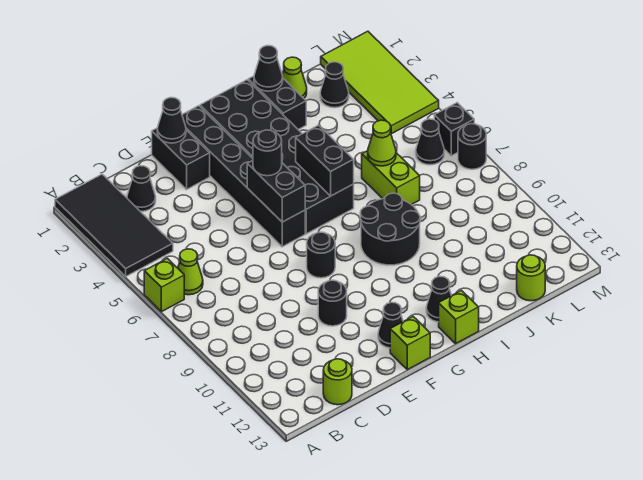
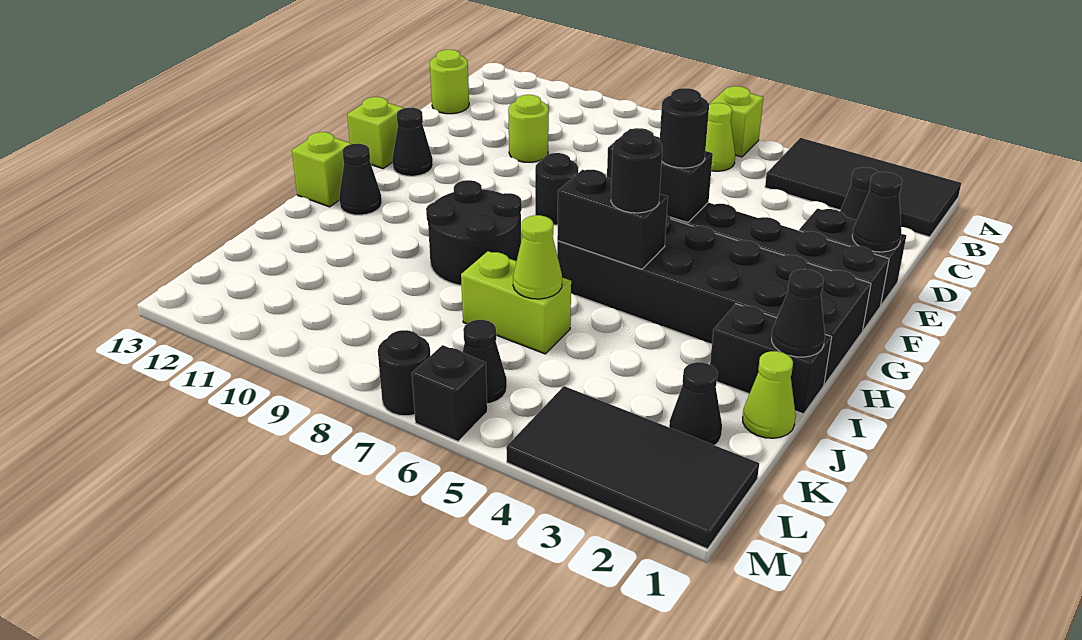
black round brick E10 level 1 -> black round brick H5 level 3
lime round brick K13 level 1 -> lime round brick D10 level 1
lime tile L1:M4 level 1 -> black tile L1:M4 level 1

